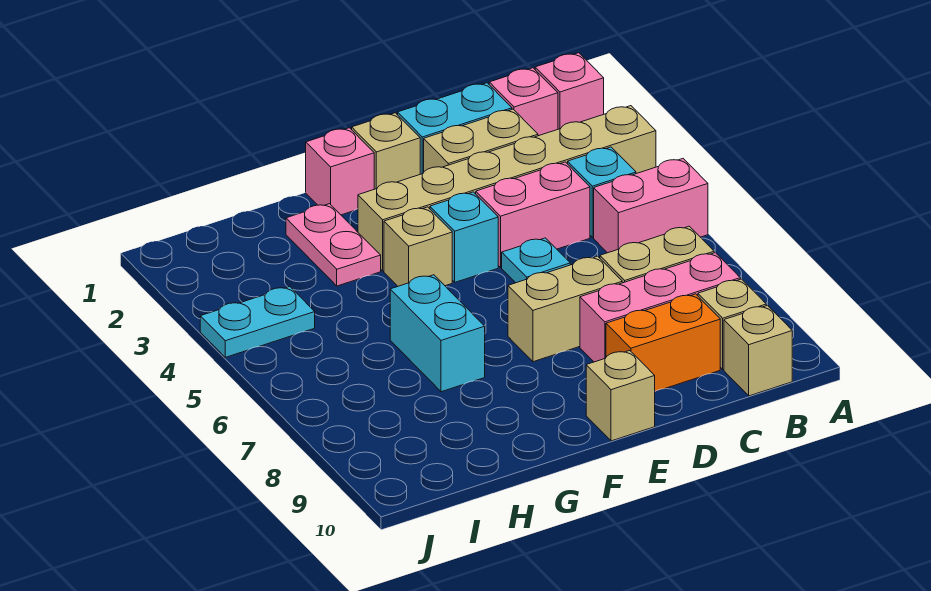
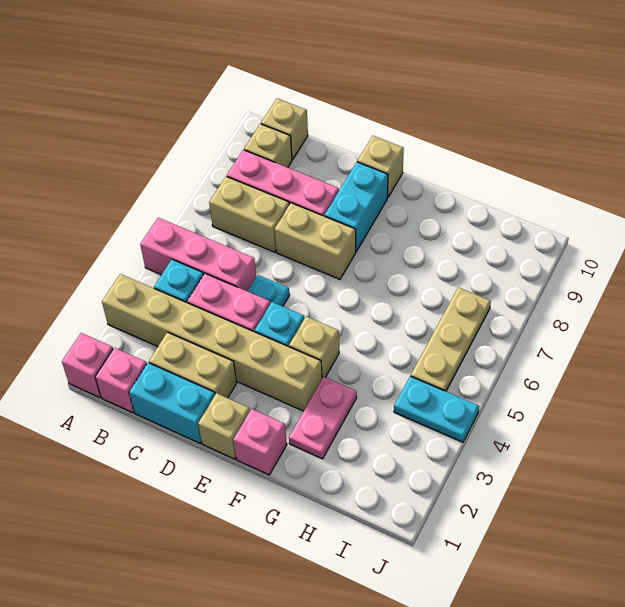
pink brick A5:B5 level 1 -> pink brick A5:C5 level 1
orange brick C9:D9 level 1 -> none
cyan brick G6:G7 level 1 -> cyan brick E8:E9 level 1
none -> tan plate I5:I7 level 1

